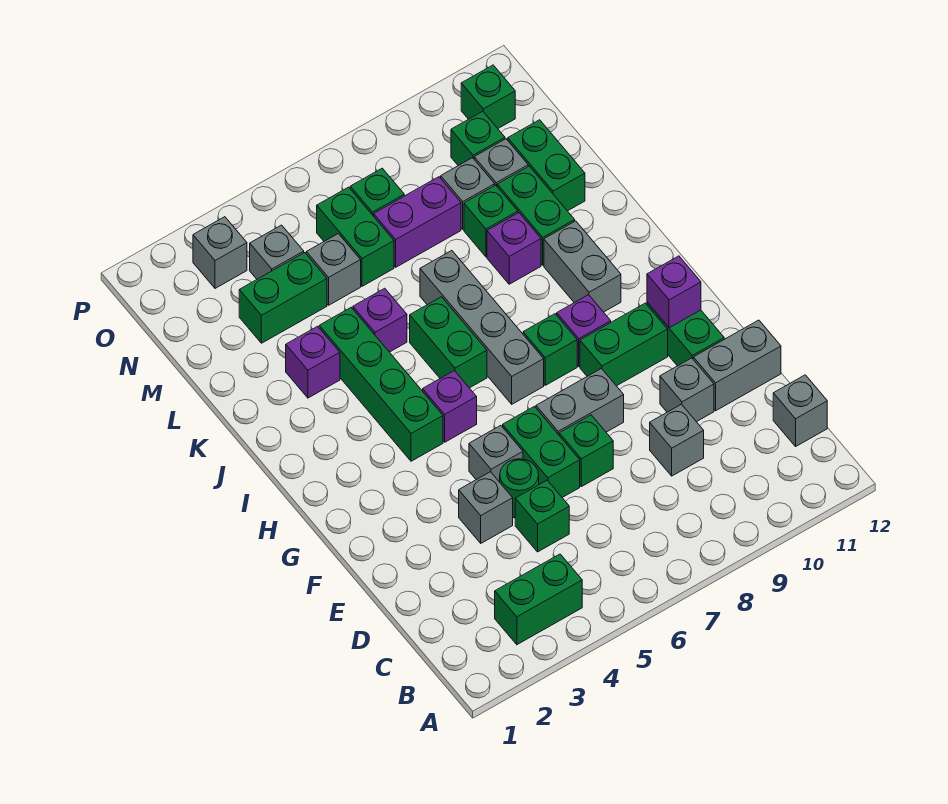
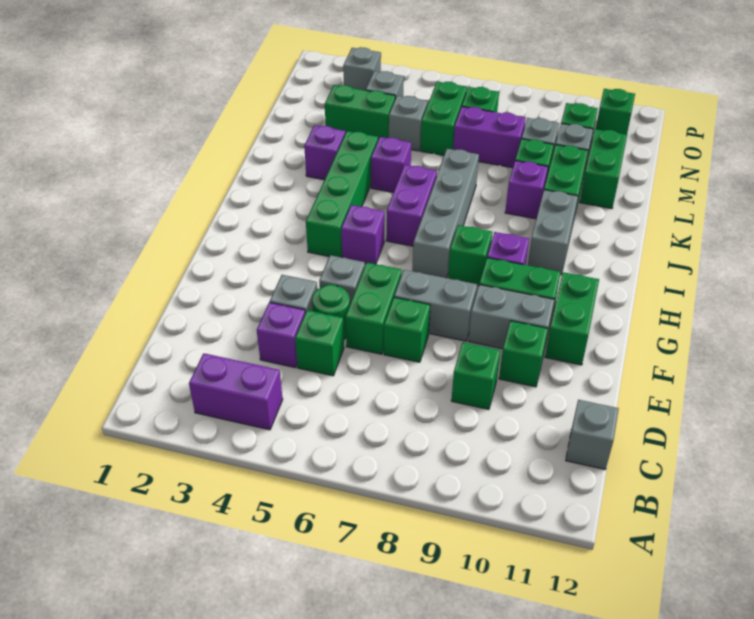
green brick B3:B4 level 1 -> purple brick B3:B4 level 1
grey brick D9 level 1 -> green brick D9 level 1
grey brick E10 level 1 -> green brick E10 level 1
grey brick E11:E12 level 1 -> grey brick F9:F10 level 1
purple brick G11 level 2 -> purple brick D4 level 1
green brick I6:J6 level 1 -> purple brick I6:J6 level 1

